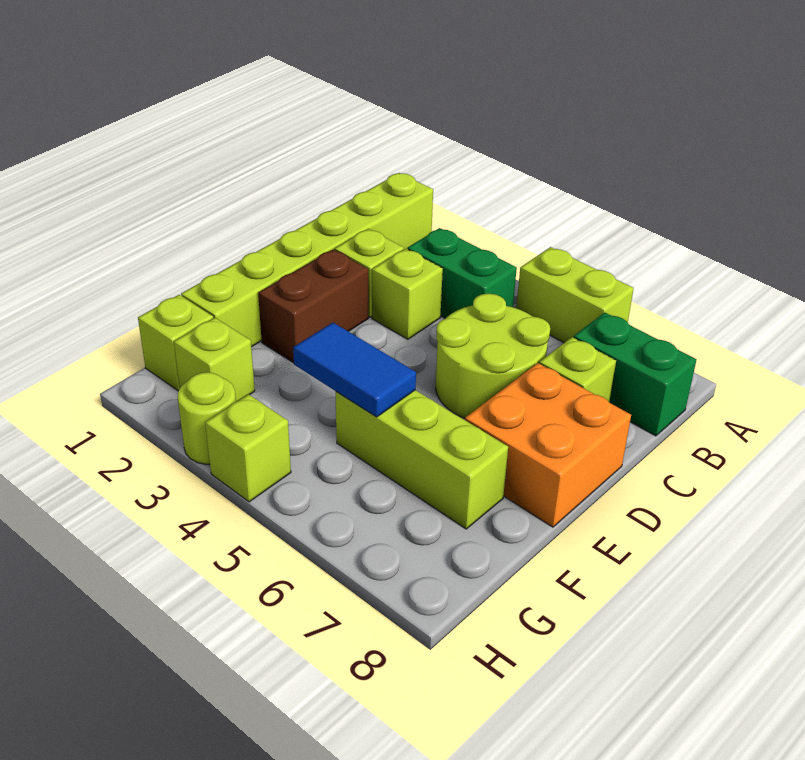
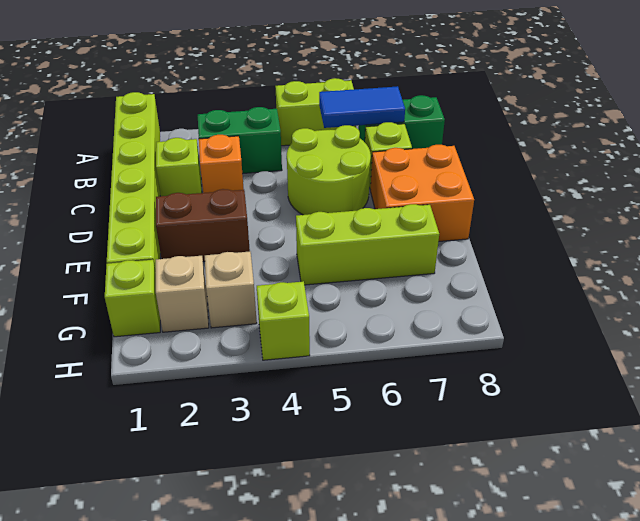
lime brick C3 level 1 -> orange brick C3 level 1
brown brick D2:E2 level 1 -> brown brick E2:E3 level 1
blue tile F4:F5 level 2 -> blue tile B6:B7 level 2
lime brick G2 level 1 -> tan brick G2 level 1
none -> tan brick G3 level 1
lime round brick H3 level 1 -> none

